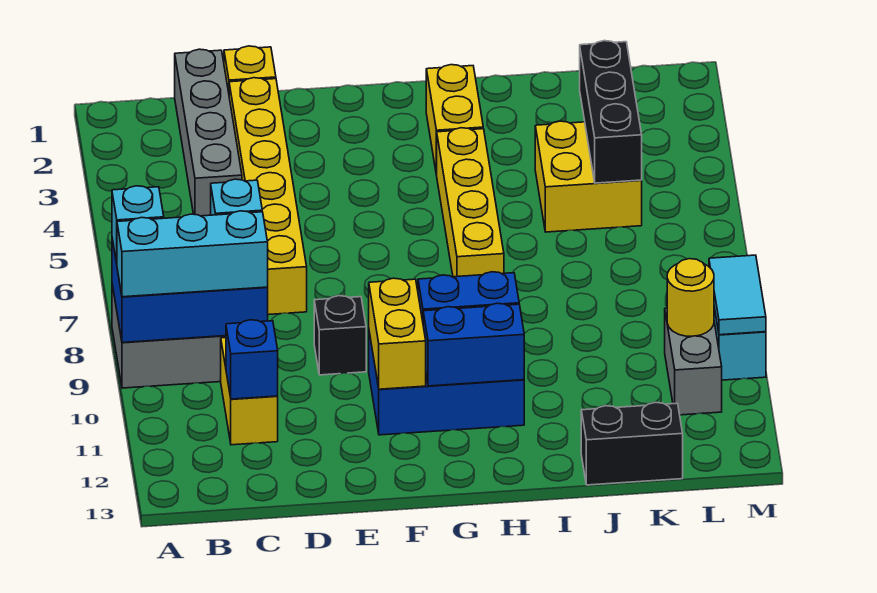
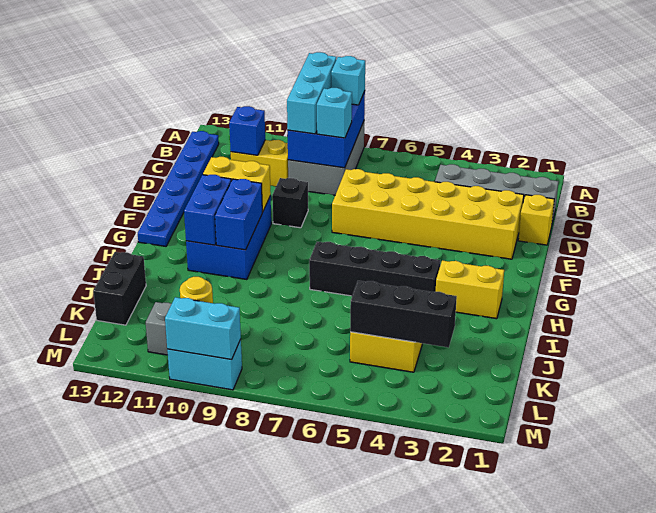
none -> blue plate B13:G13 level 1
yellow brick D2:D7 level 1 -> yellow brick D2:E7 level 1
yellow brick H4:H7 level 1 -> black brick H4:H7 level 1
cyan tile M9:M10 level 2 -> cyan brick M9:M10 level 2

